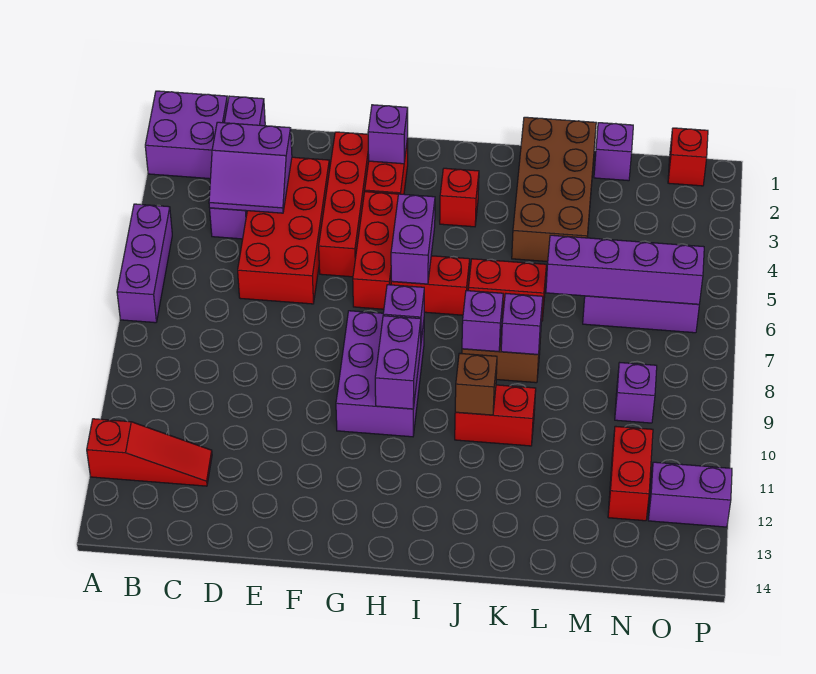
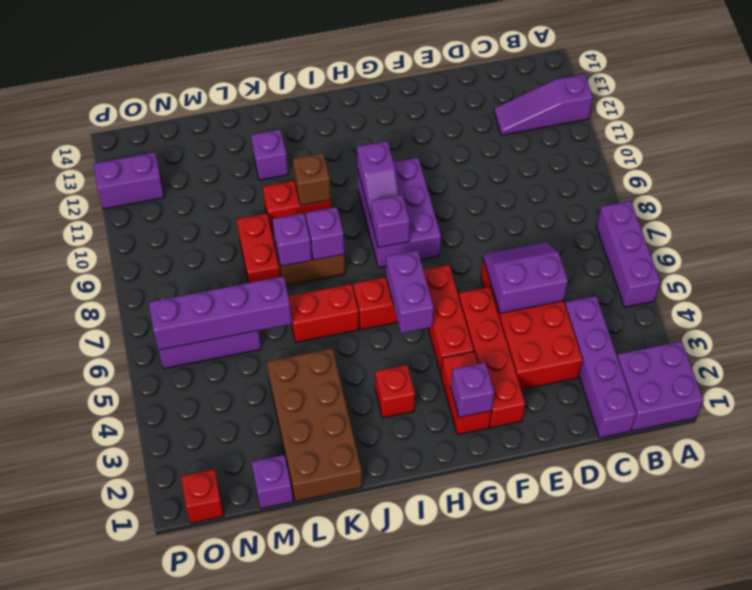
red slope A12:C12 level 1 top A -> purple slope A12:C12 level 1 top A
purple slope C3:D4 level 2 top 3 -> purple slope D5:E6 level 2 top 5
purple brick H9:H10 level 2 -> purple slope H9:H10 level 2 top 10
purple brick N9 level 1 -> purple brick K12 level 1
red brick N11:N12 level 1 -> red brick L8:L9 level 1

